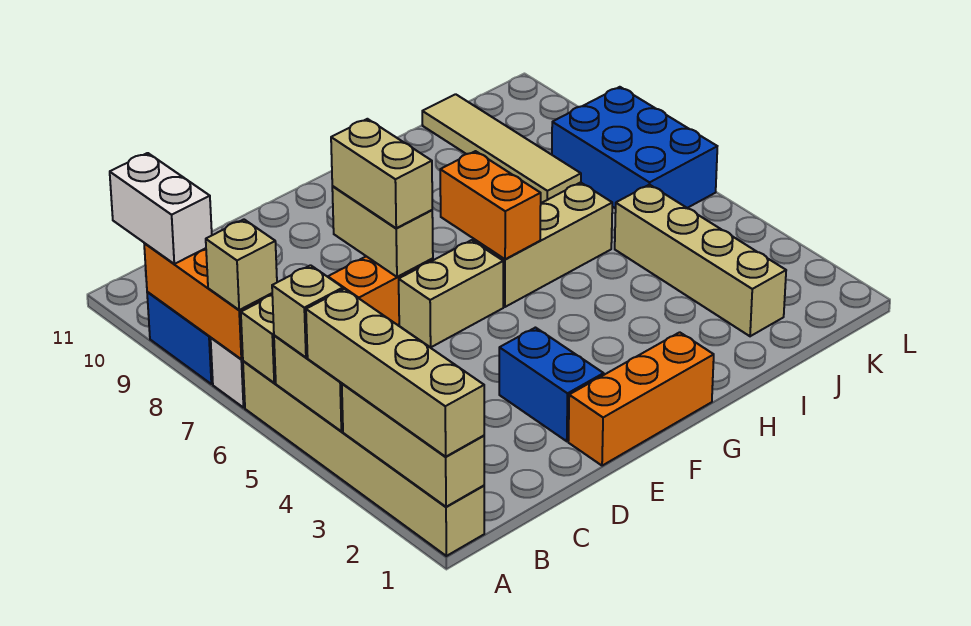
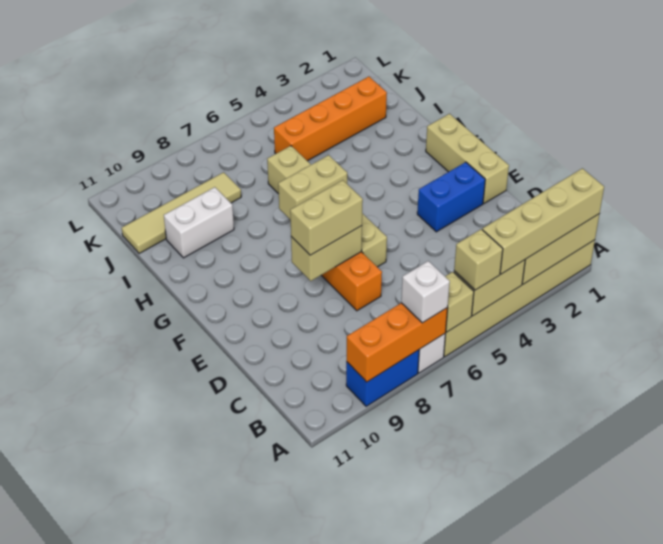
tan brick A7 level 3 -> white brick A7 level 3
white brick A9:A10 level 3 -> white brick I9:I10 level 1
orange brick E1:G1 level 1 -> tan brick E1:G1 level 1
orange brick G6:G7 level 2 -> tan brick G6:G7 level 2
tan brick J2:J5 level 1 -> orange brick J2:J5 level 1
blue brick K6:L8 level 1 -> none

